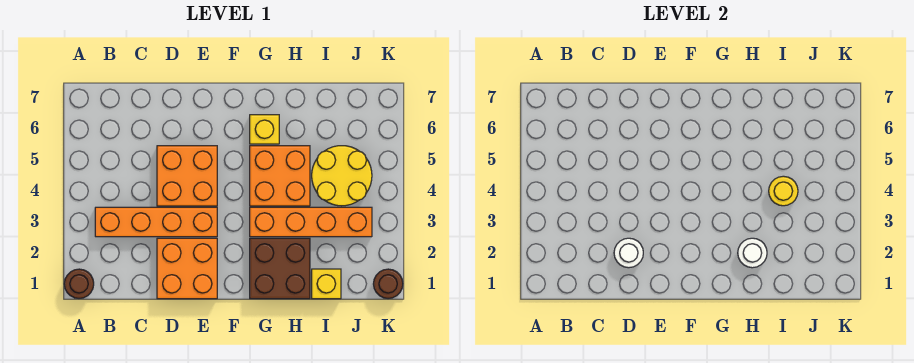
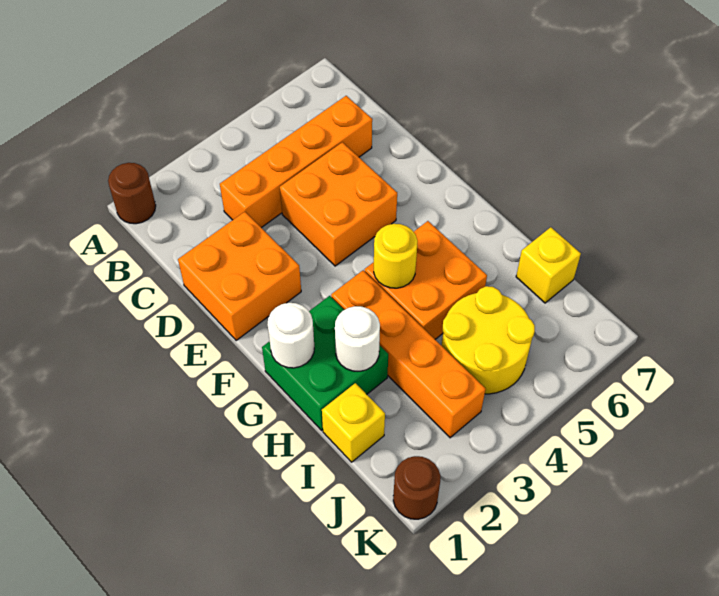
orange brick B3:E3 level 1 -> orange brick C3:C6 level 1
white round brick D2 level 2 -> white round brick G1 level 2
brown brick G1:H2 level 1 -> green brick G1:H2 level 1
yellow brick G6 level 1 -> yellow brick I7 level 1
yellow round brick I4 level 2 -> yellow round brick G4 level 2

